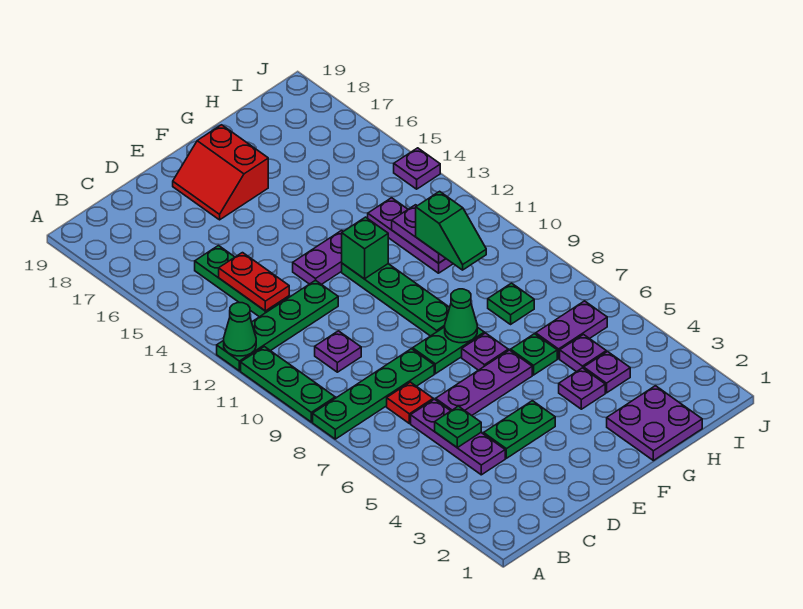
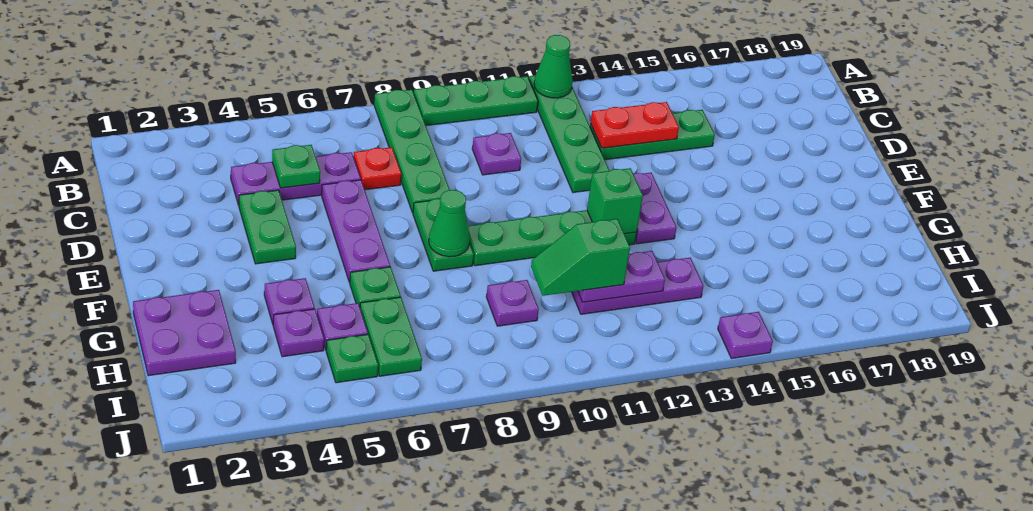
red slope E17:F18 level 1 top F -> none
purple plate F7 level 1 -> purple plate H9 level 1
purple plate H6:I6 level 1 -> green plate H6:I6 level 1
green plate H8 level 1 -> green plate I5 level 1

